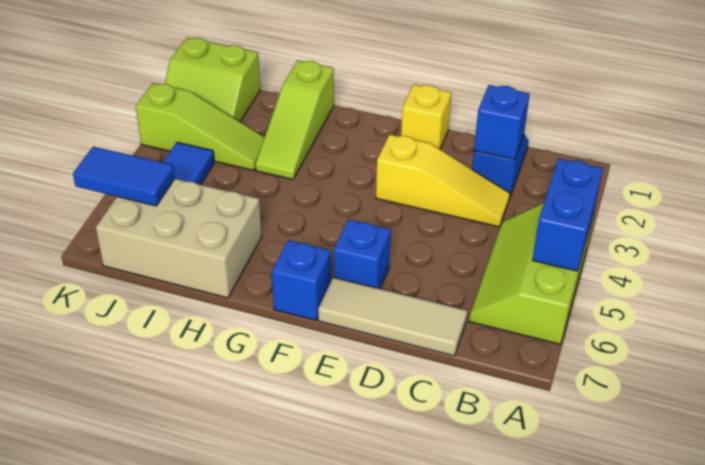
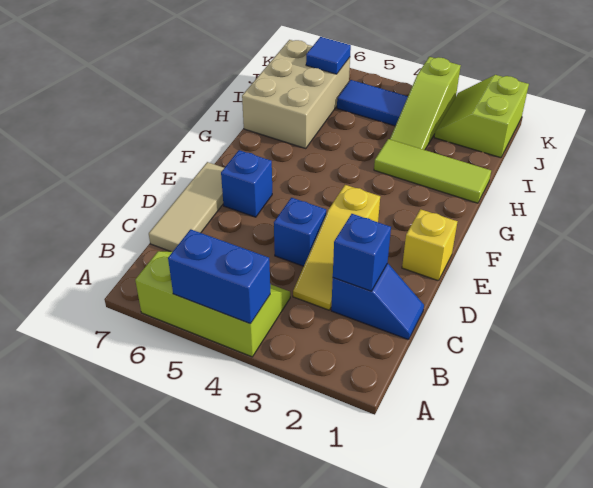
blue brick F7 level 1 -> blue brick D4 level 1
lime slope H1:H3 level 1 top 1 -> lime tile H1:H3 level 1
blue tile J6:K6 level 2 -> blue tile J6 level 2

